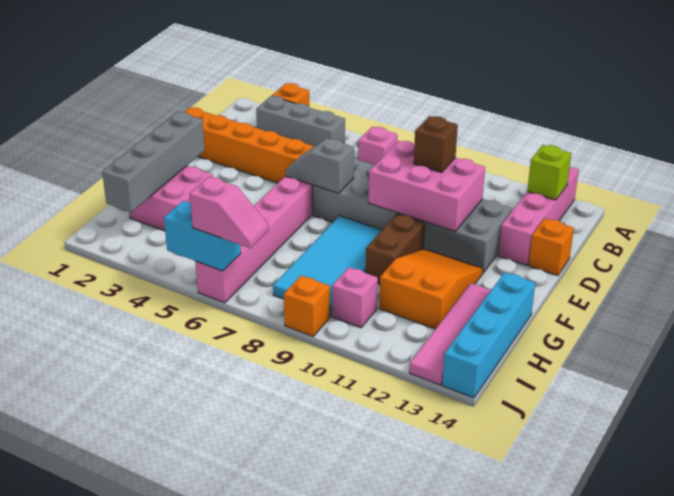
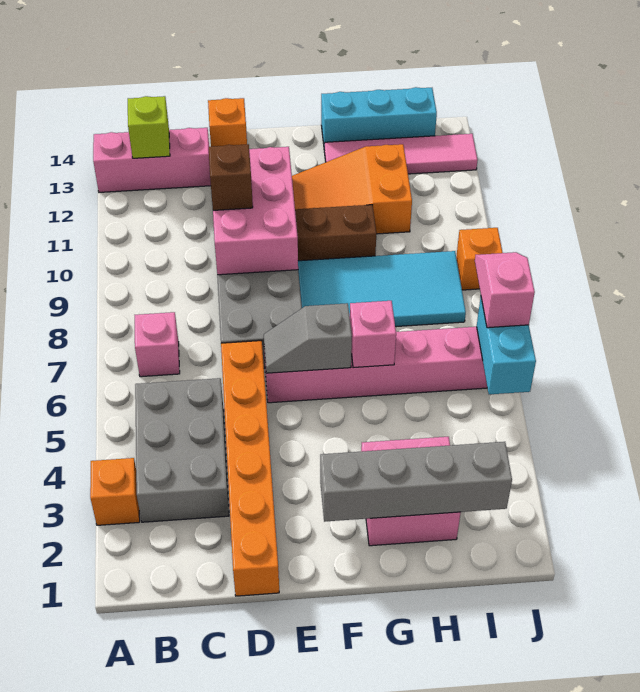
pink brick A13:D13 level 1 -> pink brick A13:C13 level 1
grey brick B3:B5 level 1 -> grey brick B3:C5 level 1
grey slope E6:E7 level 2 top 7 -> grey slope E6:F6 level 2 top F
cyan brick G14:J14 level 1 -> cyan brick G14:I14 level 1
pink brick I10 level 1 -> pink brick G6 level 2

